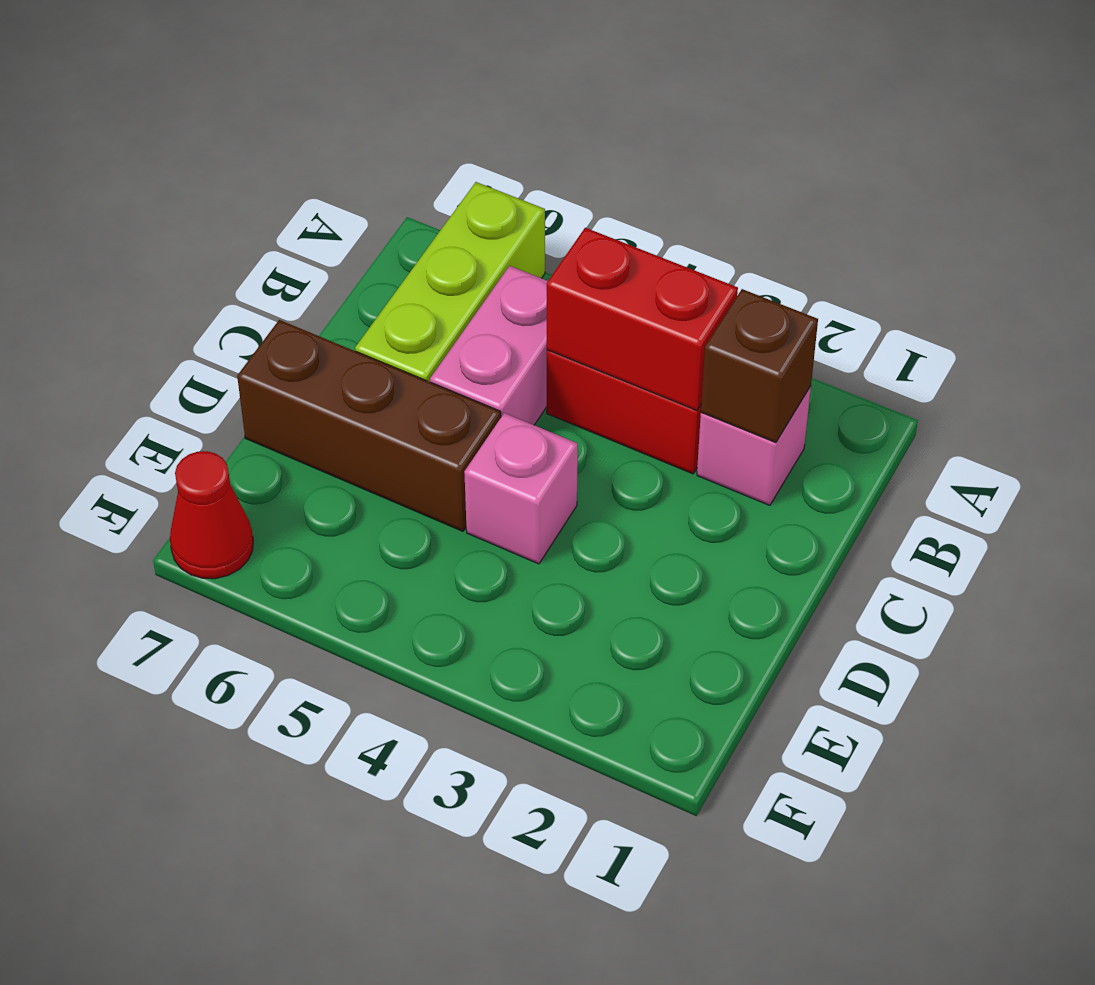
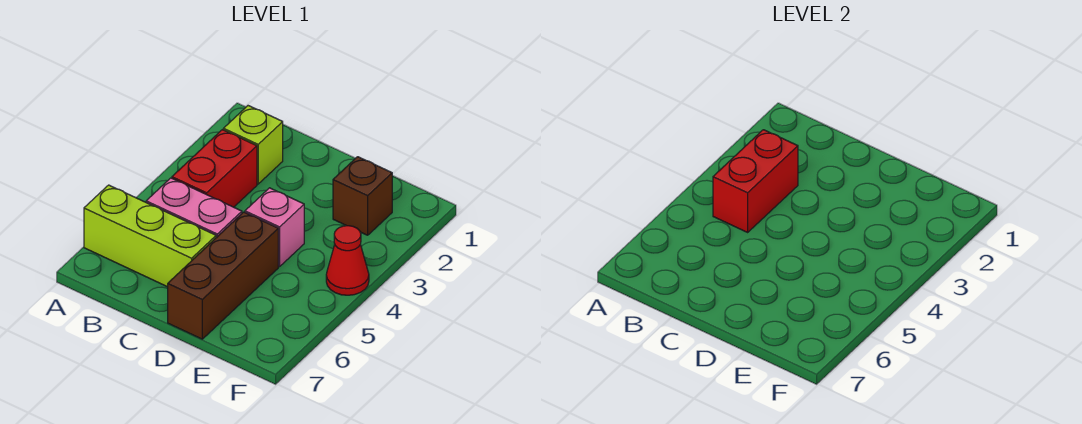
pink brick B2 level 1 -> lime brick B2 level 1
brown brick B2 level 2 -> brown brick E2 level 1
red cone F7 level 1 -> red cone F4 level 1

